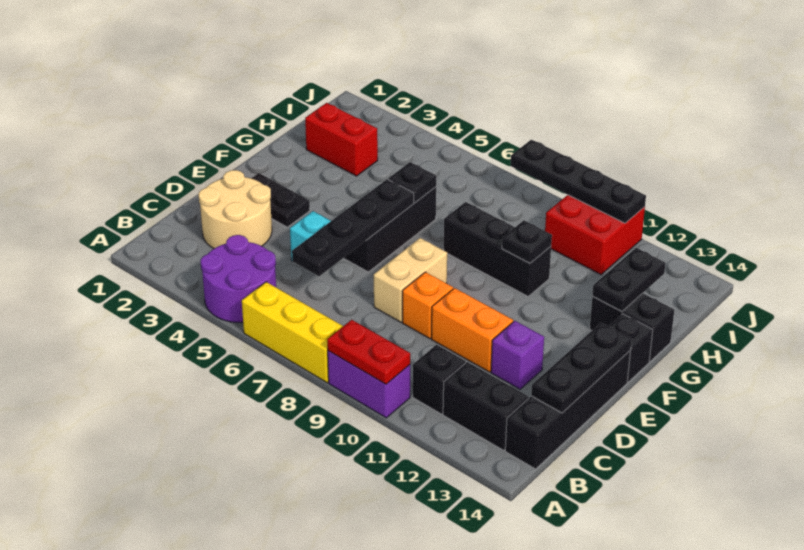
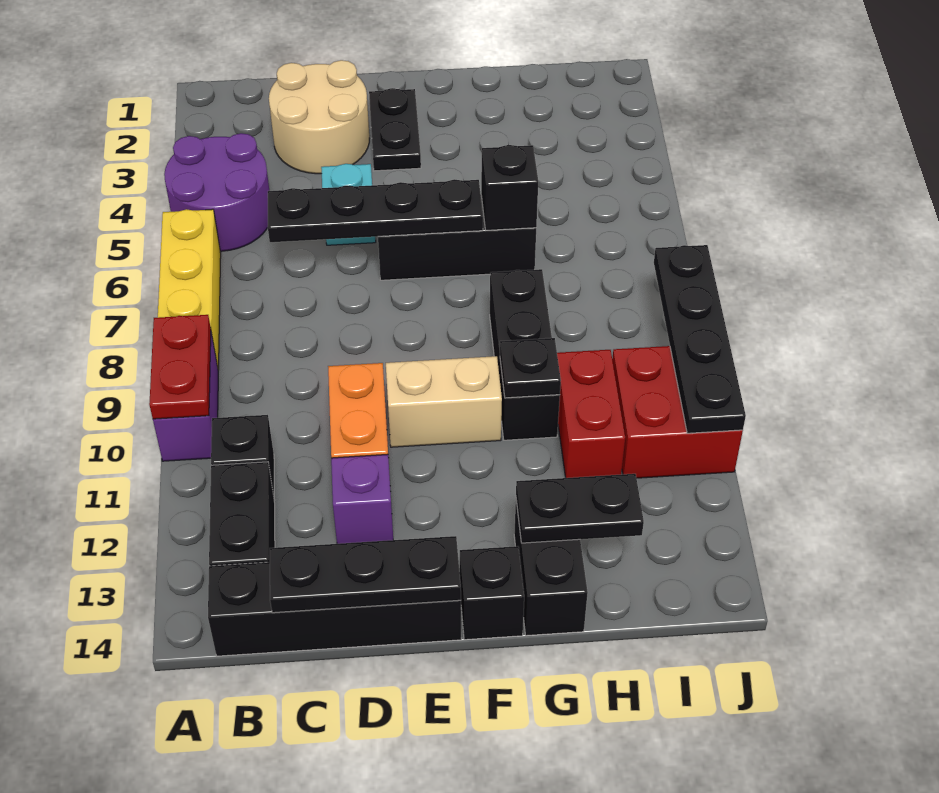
tan brick D8:E8 level 1 -> tan brick E10:F10 level 1
orange brick D9 level 1 -> none
black plate G6 level 2 -> black brick G6 level 2
red brick H2:H3 level 1 -> red brick H10:H11 level 1

